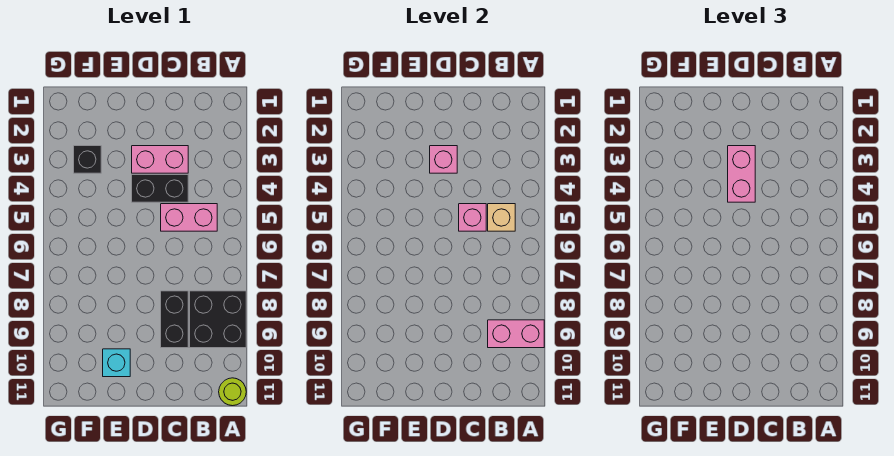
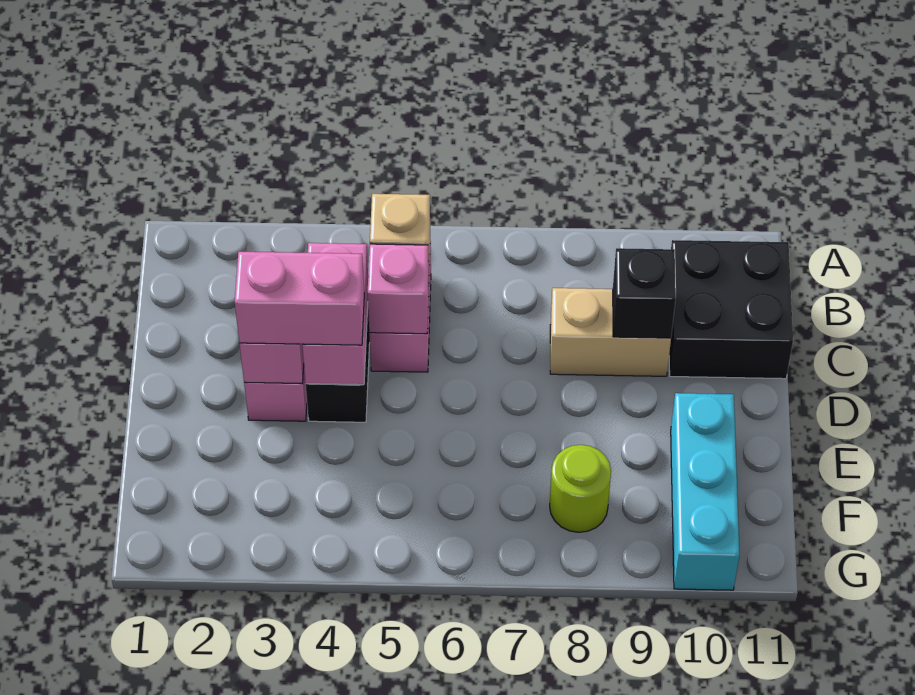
black brick A8:B9 level 1 -> black brick B10:C11 level 1
pink brick A9:B9 level 2 -> pink brick C4:D4 level 2
lime round brick A11 level 1 -> lime round brick F8 level 1
black brick C8:C9 level 1 -> tan brick C8:C9 level 1
cyan brick E10 level 1 -> cyan brick E10:G10 level 1
black brick F3 level 1 -> black brick C9 level 2

